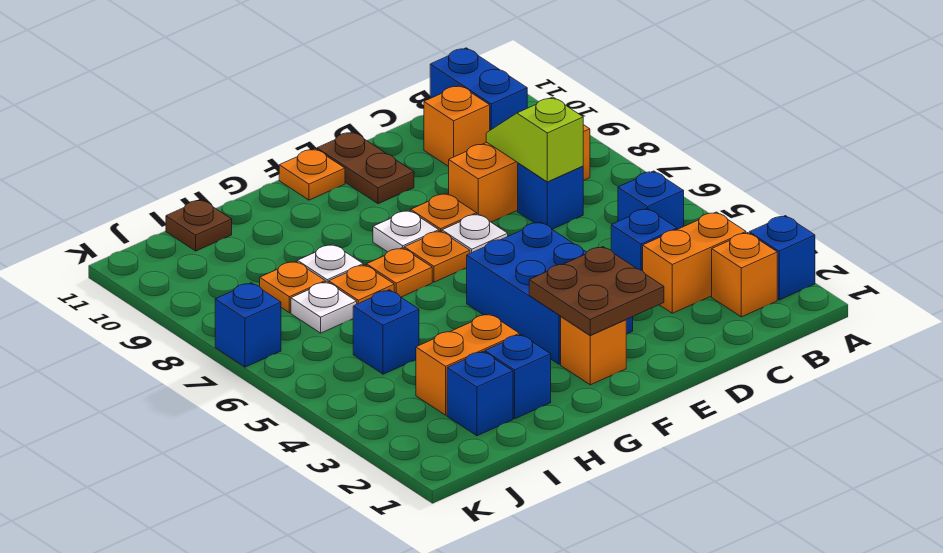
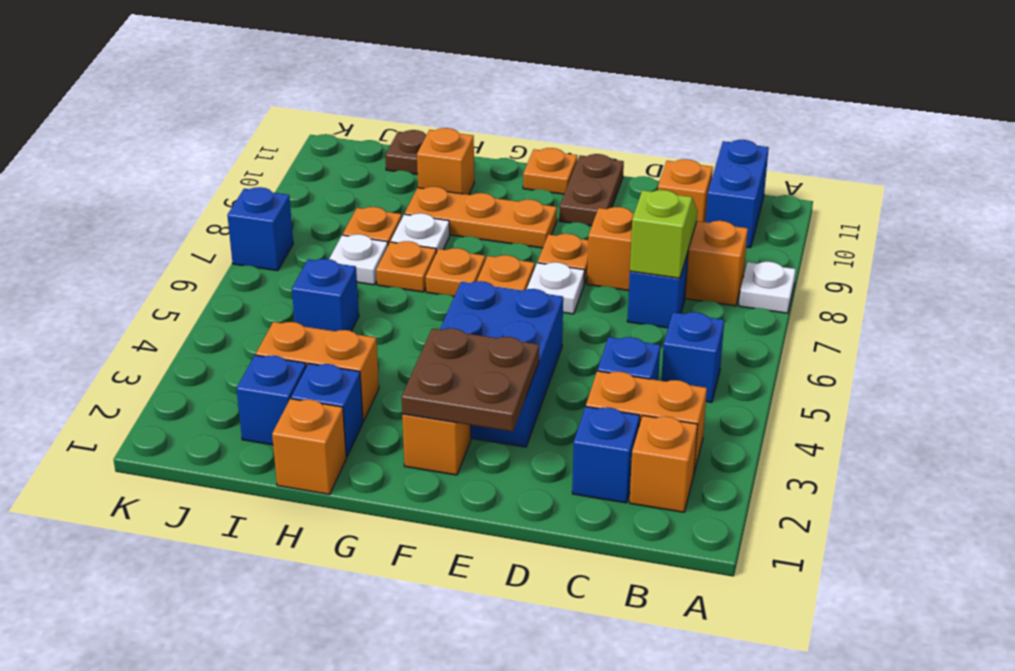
blue brick A2 level 1 -> blue brick C2 level 1
white plate F8 level 1 -> white plate A8 level 1
none -> orange plate F9:H9 level 1
none -> orange brick H1 level 1
none -> orange brick H10 level 1

